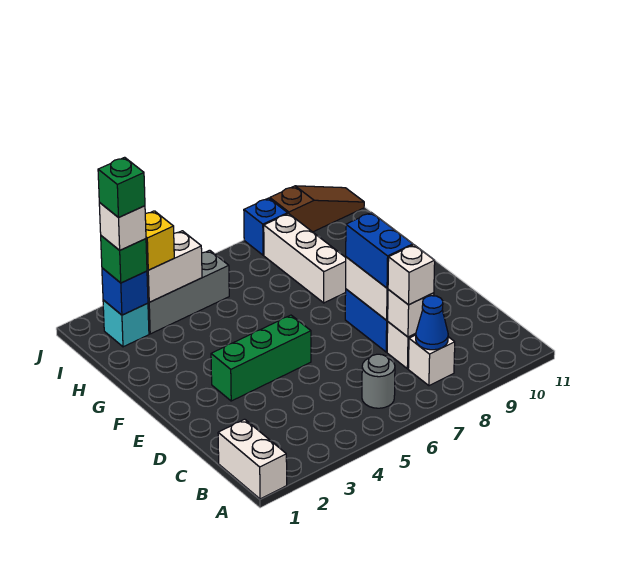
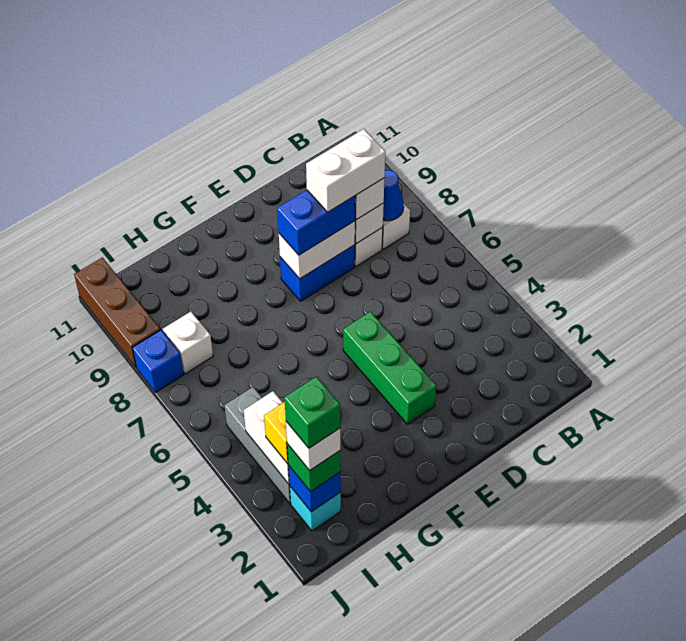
white brick A1:B1 level 1 -> white brick C8:D8 level 4
grey round brick B6 level 1 -> none
white brick G8:I8 level 1 -> white brick I8 level 1
brown slope J9:J11 level 1 top 9 -> brown brick J9:J11 level 1

